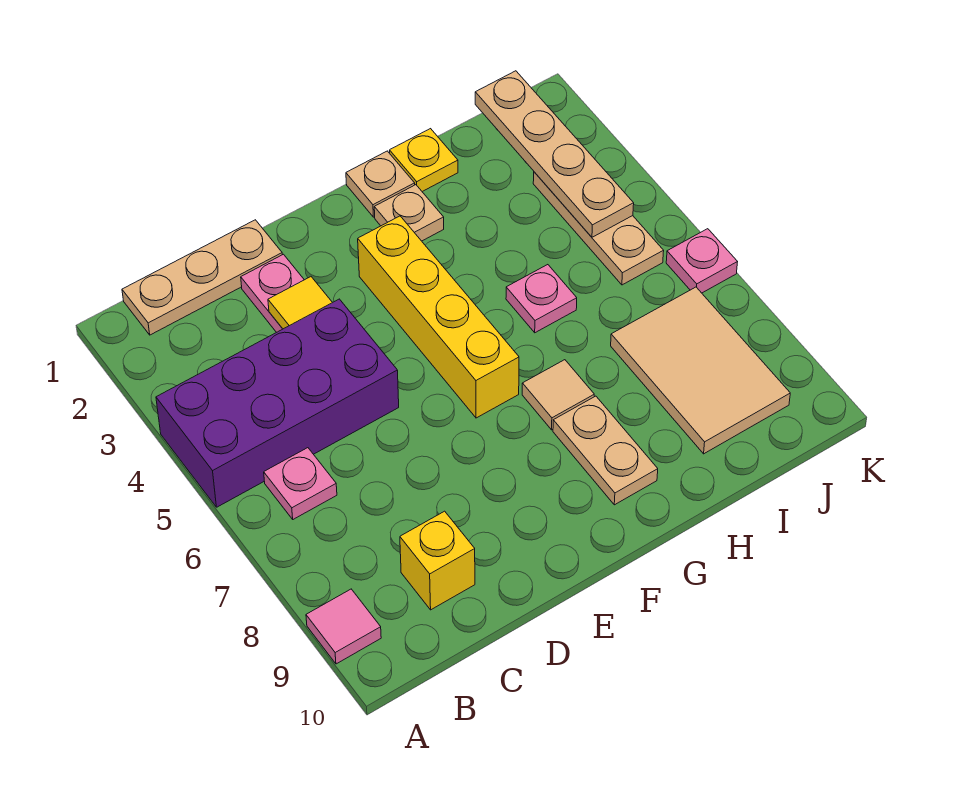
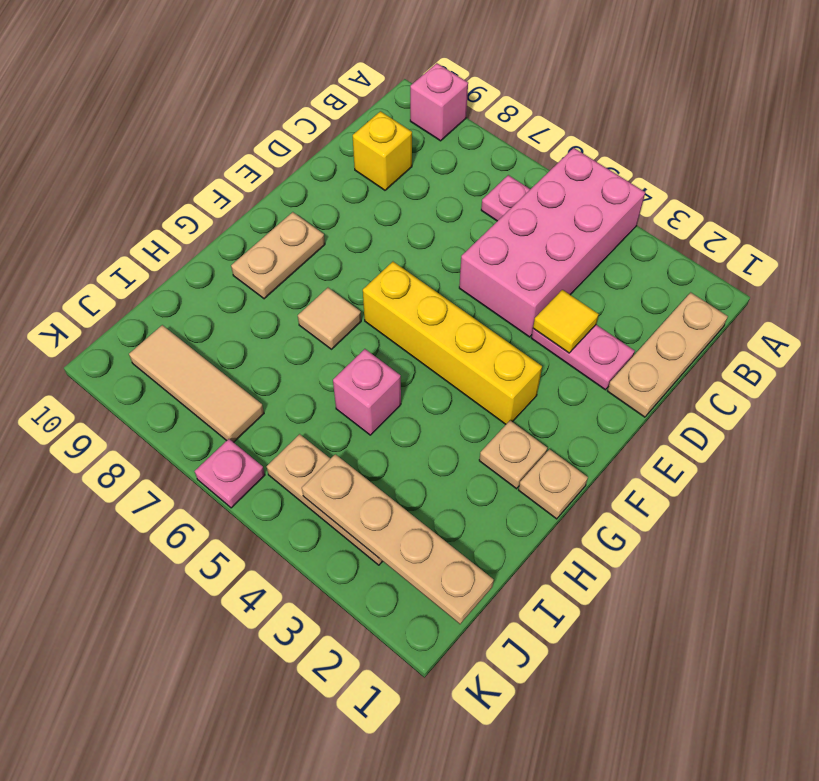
purple brick A4:D5 level 1 -> pink brick A4:D5 level 1
pink tile A9 level 1 -> pink brick A9 level 1
tan plate G8:G9 level 1 -> tan plate F9:G9 level 1
yellow plate H1 level 1 -> none
pink plate H5 level 1 -> pink brick H5 level 1
tan tile I7:J9 level 1 -> tan tile J7:J9 level 1

